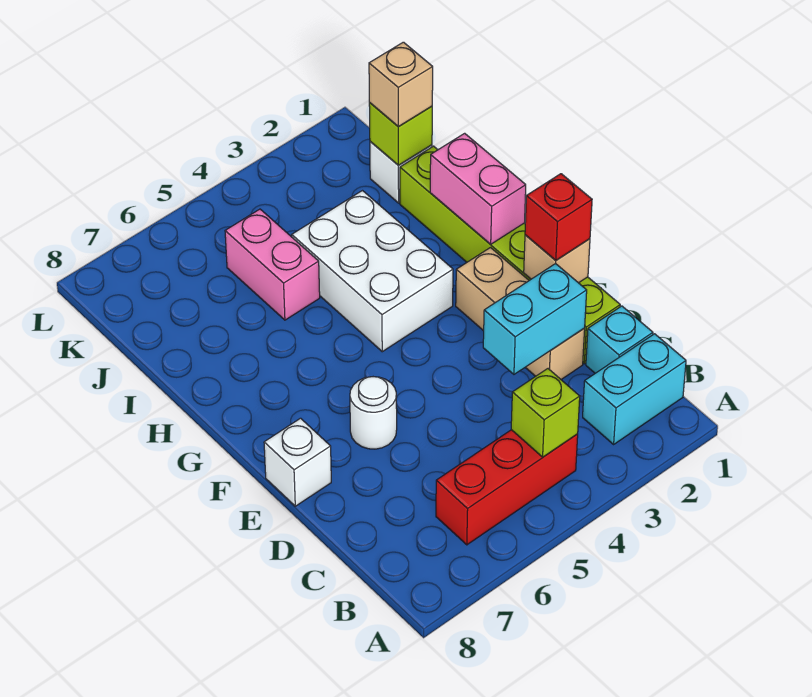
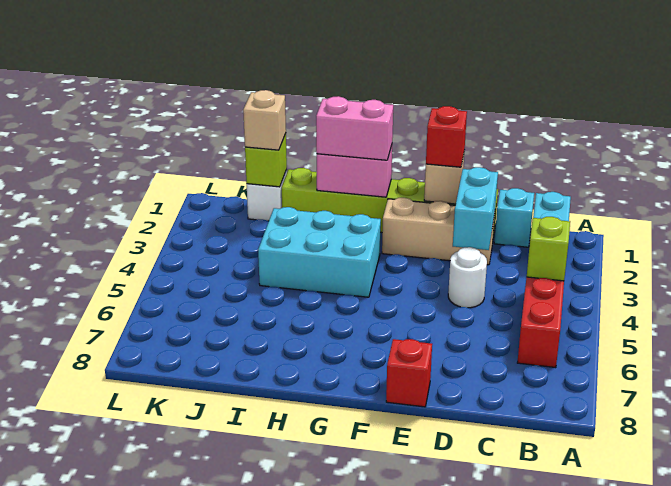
white round brick E6 level 1 -> white round brick D4 level 1
white brick E8 level 1 -> red brick E8 level 1
white brick G3:I4 level 1 -> cyan brick G3:I4 level 1
pink brick I5:J5 level 1 -> pink brick G1:H1 level 3

